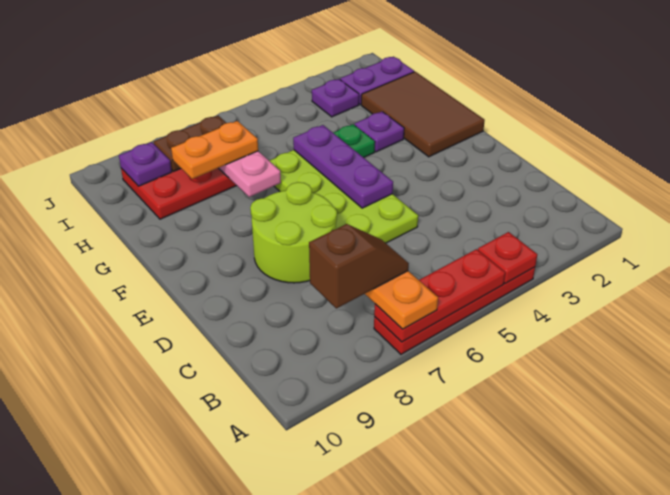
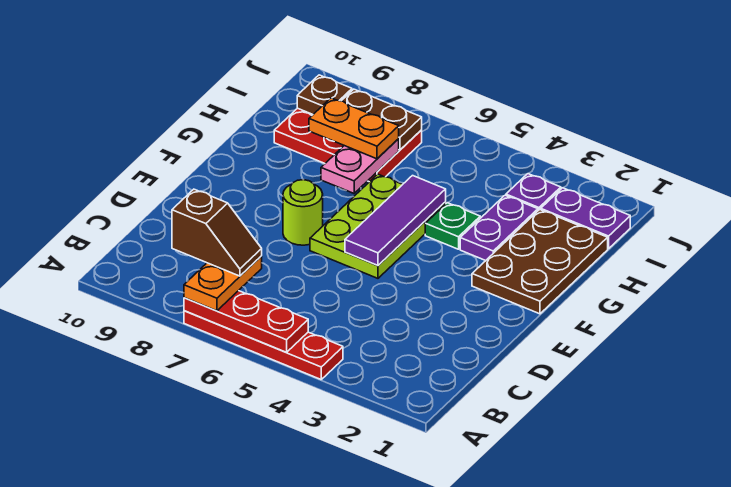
red plate A4 level 2 -> none
lime plate D5:G6 level 1 -> lime plate E5:G6 level 1
lime round brick D7:E8 level 1 -> lime round brick E7 level 1
purple plate E5:G5 level 2 -> purple tile E5:G5 level 2
brown tile F1:H2 level 1 -> brown plate F1:H2 level 1
purple plate G3 level 1 -> purple plate G3:H3 level 1
purple plate I9 level 2 -> brown plate I9 level 2

